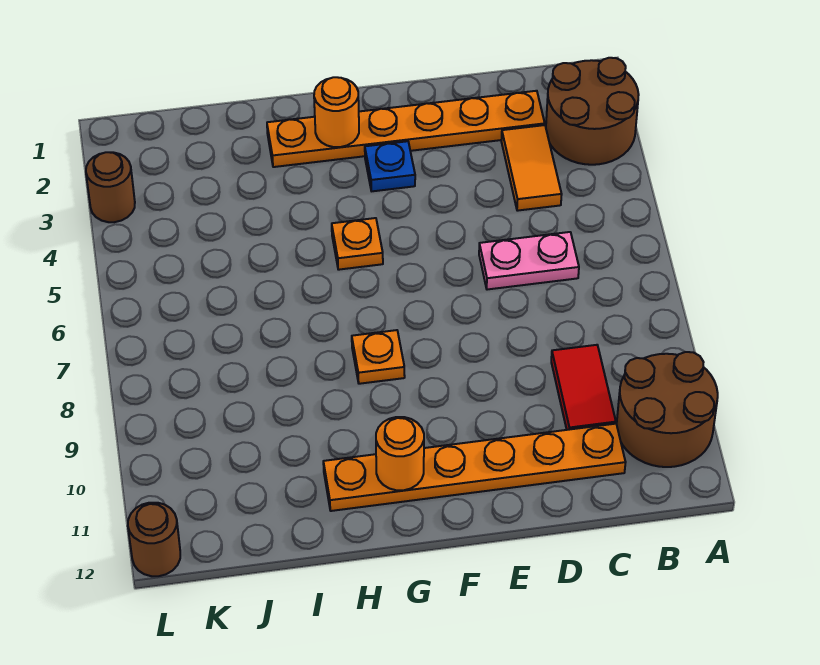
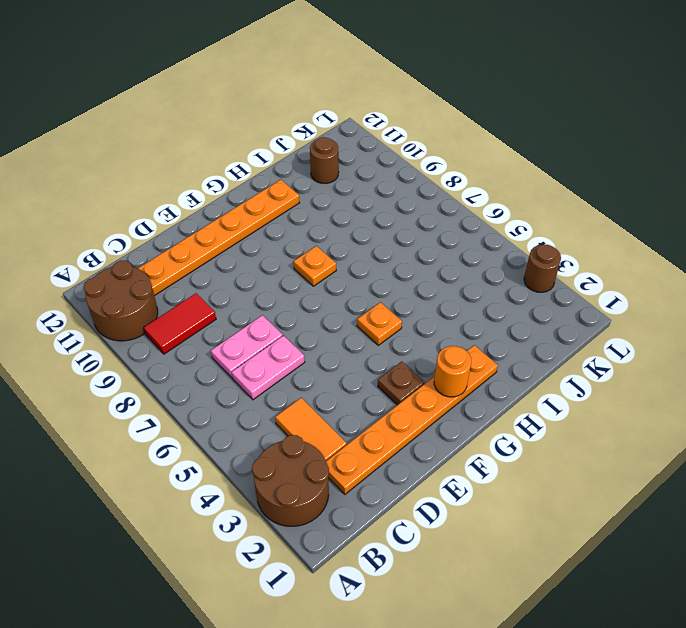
none -> pink plate C7:D7 level 1
red tile C9:C10 level 1 -> red tile B9:C9 level 1
blue plate F3 level 1 -> brown plate F3 level 1
orange round brick G11 level 2 -> none
brown round brick L12 level 1 -> brown round brick J11 level 1

